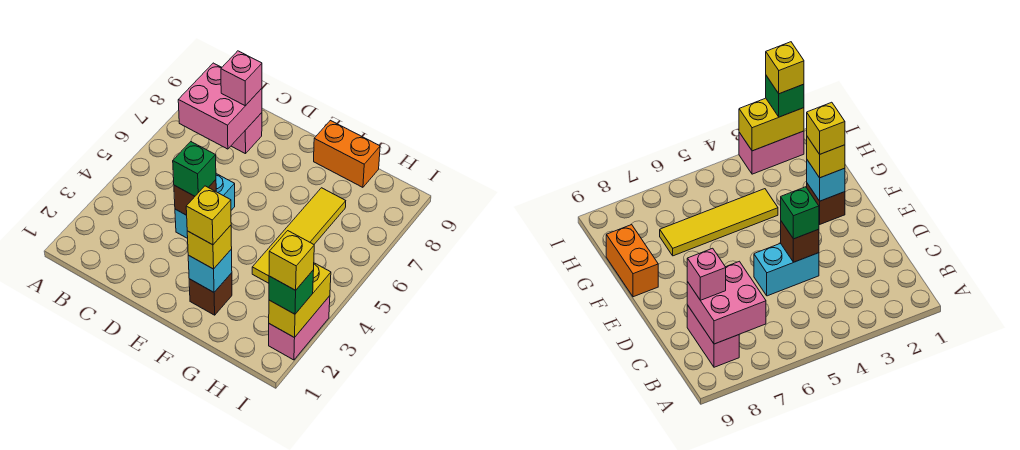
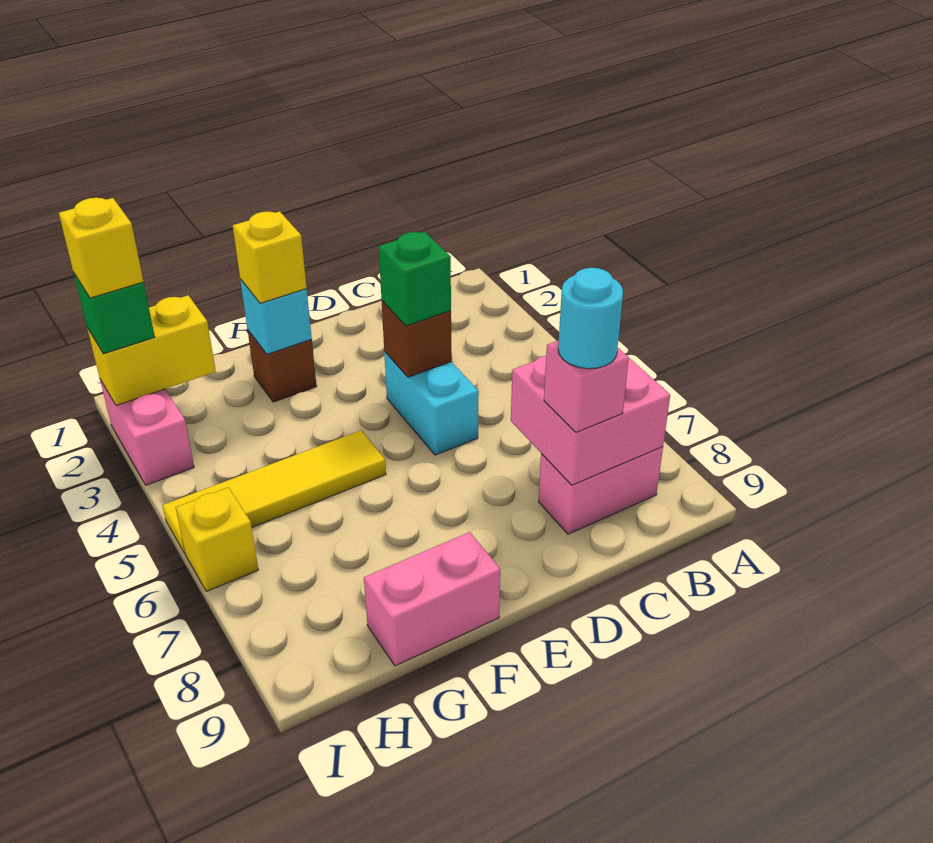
none -> cyan round brick C8 level 4
yellow brick F2 level 4 -> yellow brick I6 level 1
orange brick F9:G9 level 1 -> pink brick F9:G9 level 1
yellow tile G4:G7 level 1 -> yellow tile F5:I5 level 1
yellow brick I2:I3 level 2 -> yellow brick H2:I2 level 2

